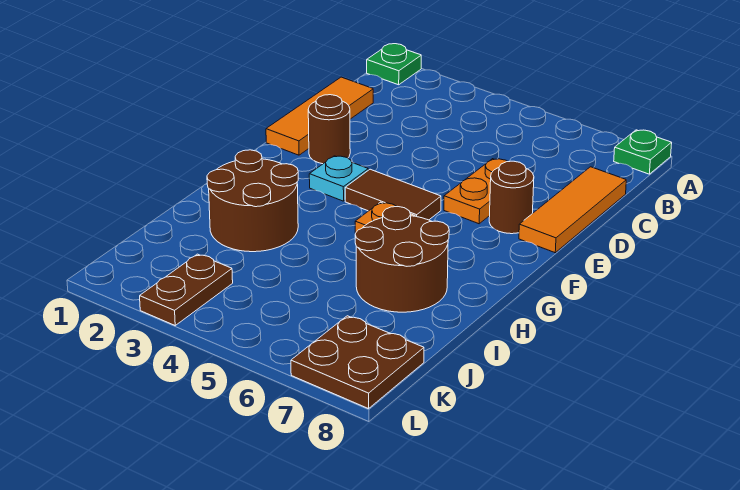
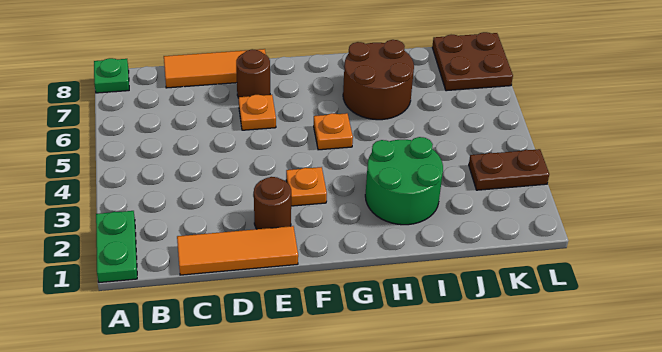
green plate A1 level 1 -> green plate A1:A2 level 1
orange plate D6:E6 level 1 -> orange plate E6 level 1
cyan plate F3 level 1 -> orange plate F3 level 1
brown tile F4:F5 level 1 -> none
brown round brick H2:I3 level 1 -> green round brick H2:I3 level 1

